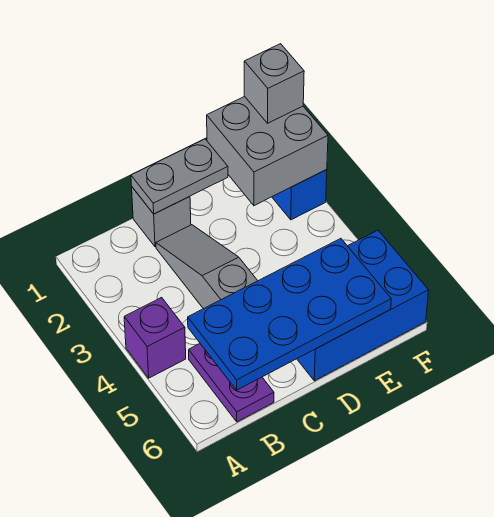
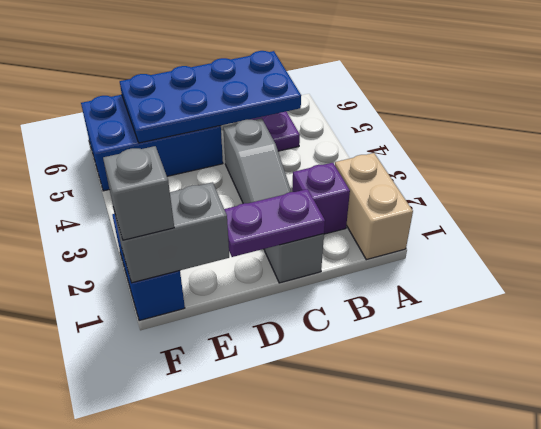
none -> tan brick A1:A2 level 1
purple brick A4 level 1 -> purple brick B2 level 1
grey plate C1:D1 level 2 -> purple plate C1:D1 level 2
grey brick E1:F2 level 2 -> grey brick E1:F1 level 2

